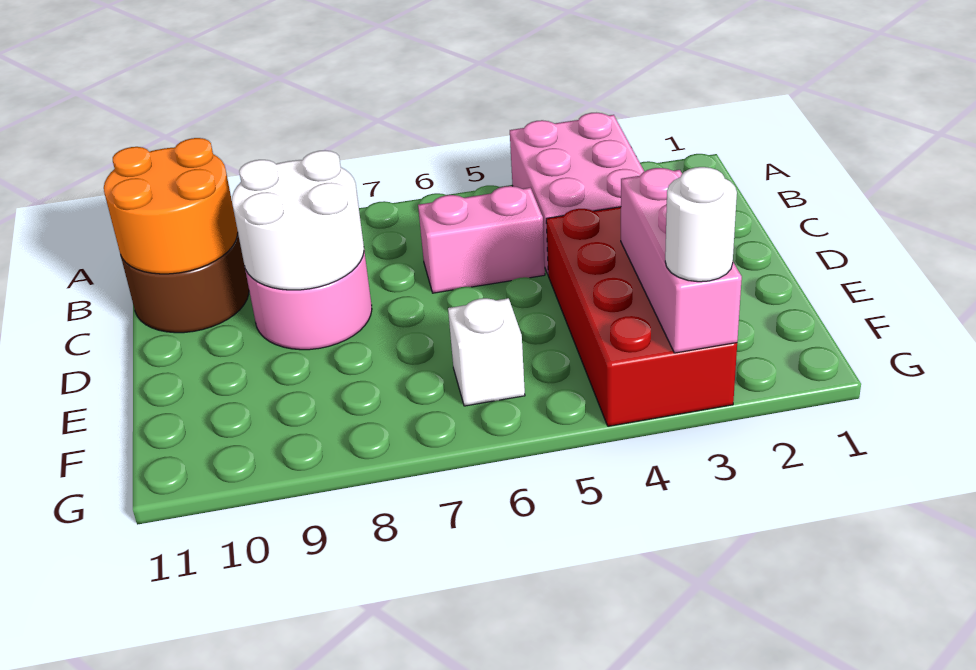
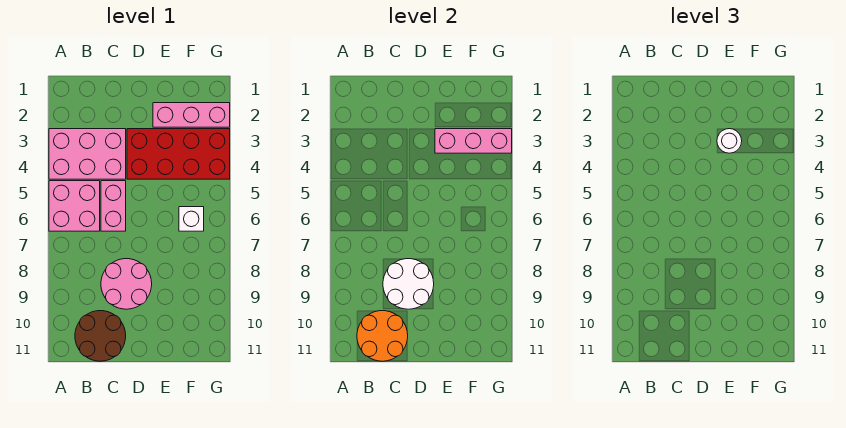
none -> pink brick A5:B6 level 1
none -> pink brick E2:G2 level 1
white round brick G3 level 3 -> white round brick E3 level 3

